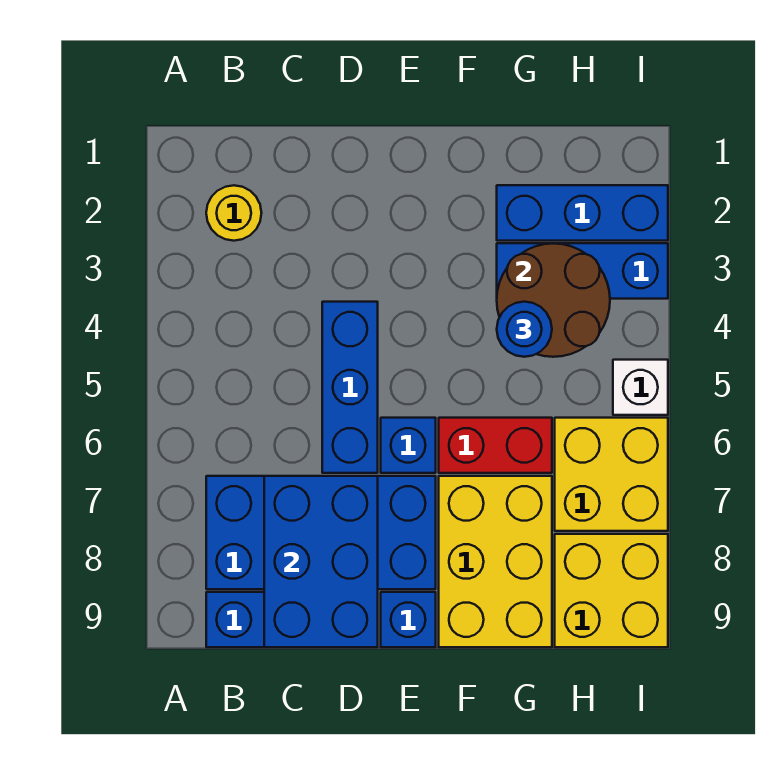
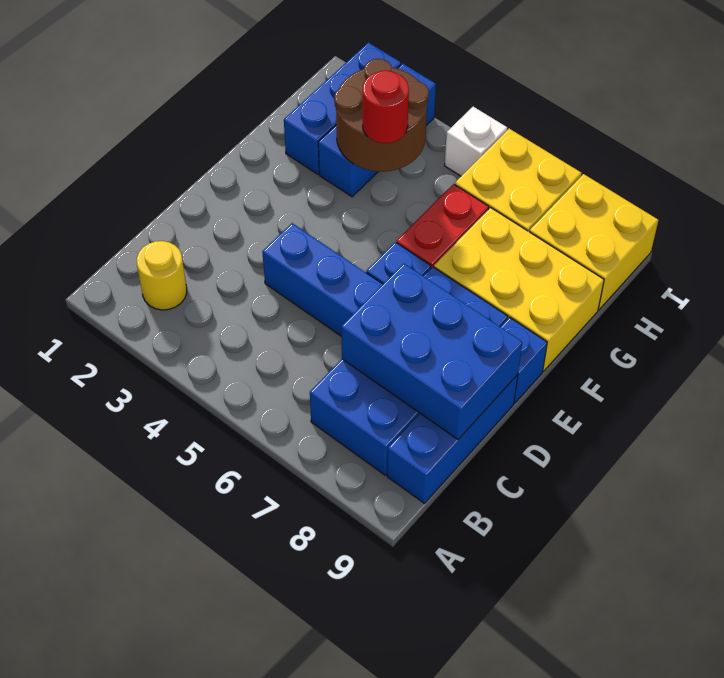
blue round brick G4 level 3 -> red round brick G4 level 3

